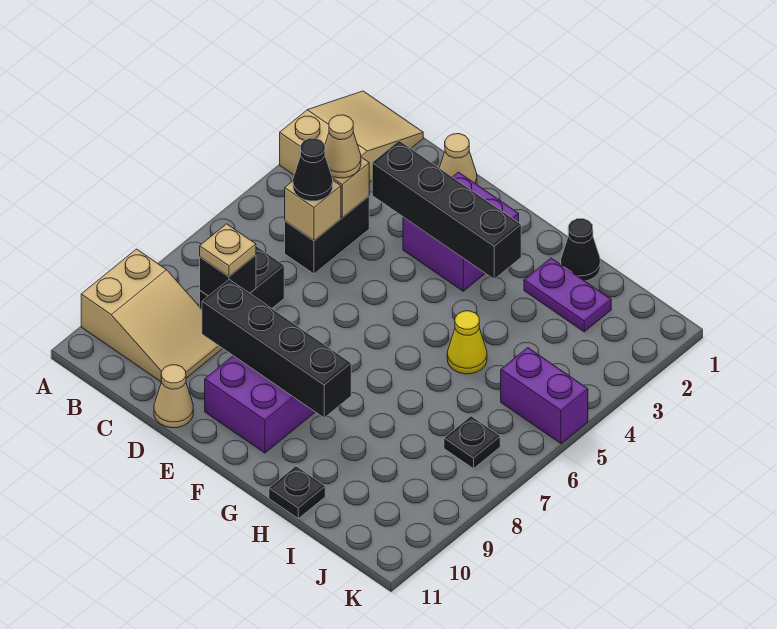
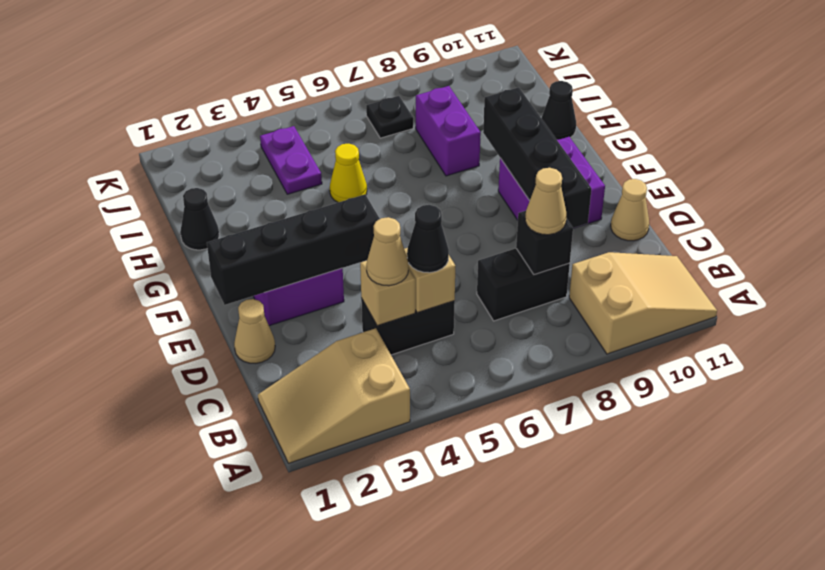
tan slope A9:C10 level 1 top A -> tan slope A9:B11 level 1 top 9
tan plate C8 level 3 -> tan cone C8 level 3
black brick D3:G3 level 2 -> black brick E1:E4 level 2
purple plate H2:I2 level 1 -> purple plate I4:J4 level 1
black plate H11 level 1 -> black cone H11 level 1
purple brick J5:K5 level 1 -> purple brick H8:I8 level 1

